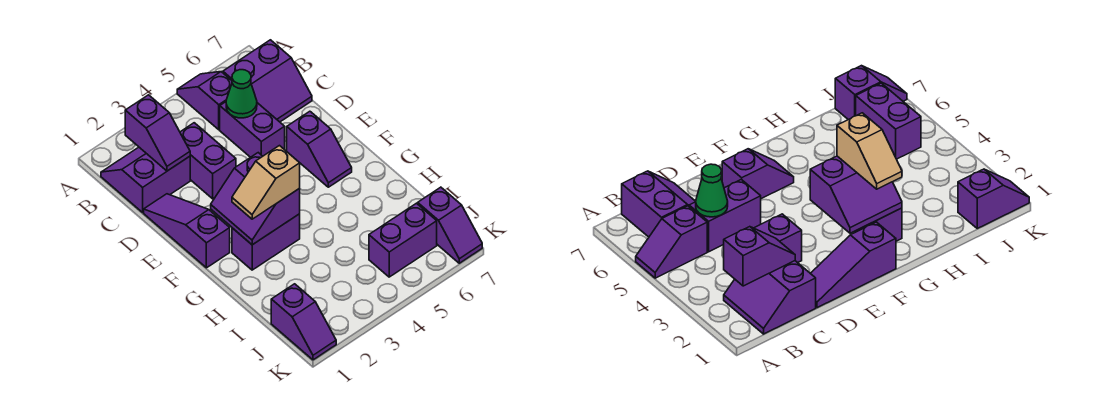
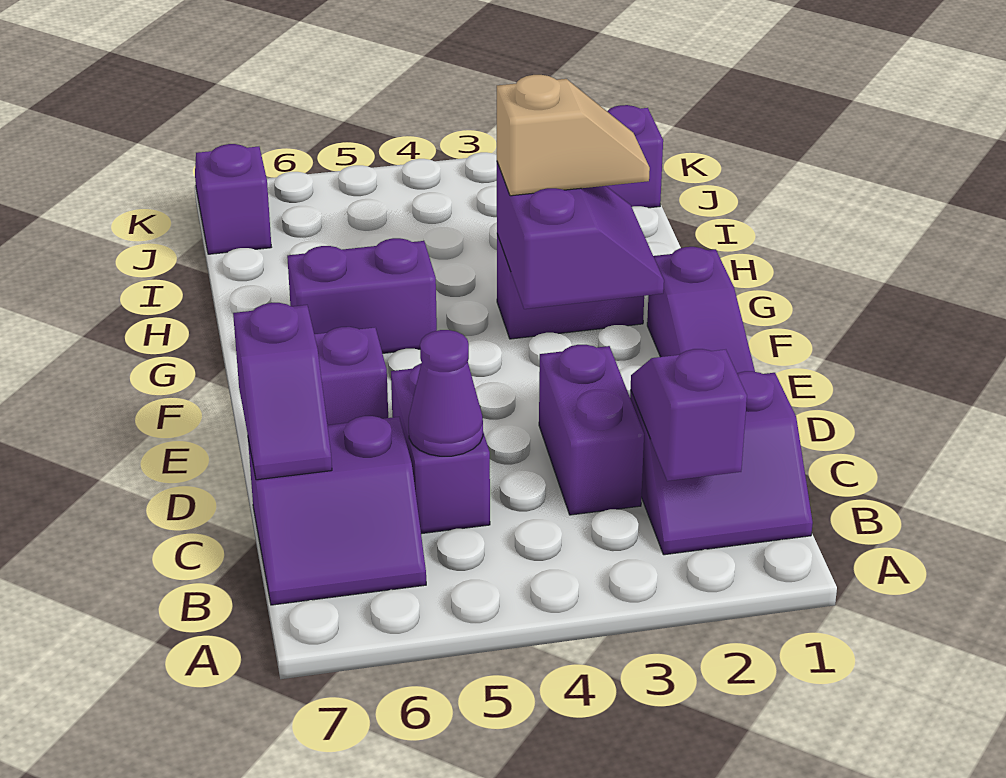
purple slope A5:B5 level 1 top B -> purple slope C7:D7 level 2 top D
purple slope B6:C7 level 1 top B -> purple slope B6:C7 level 1 top C
green cone C5 level 2 -> purple cone C5 level 2
purple brick J5:J6 level 1 -> purple brick G5:G6 level 1

